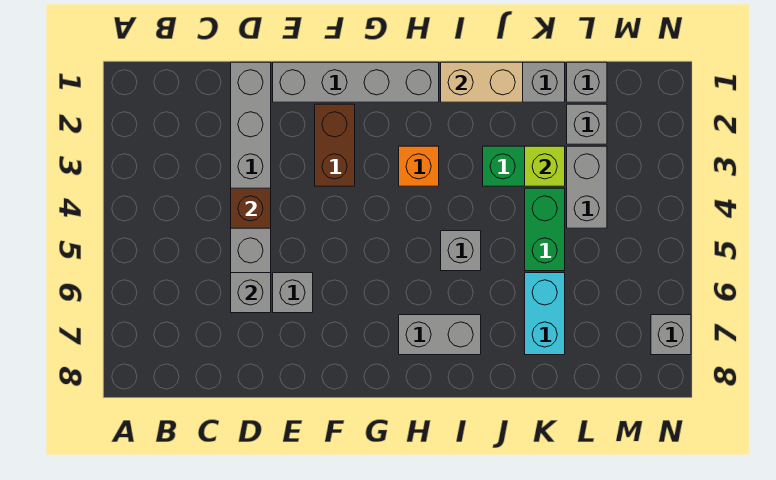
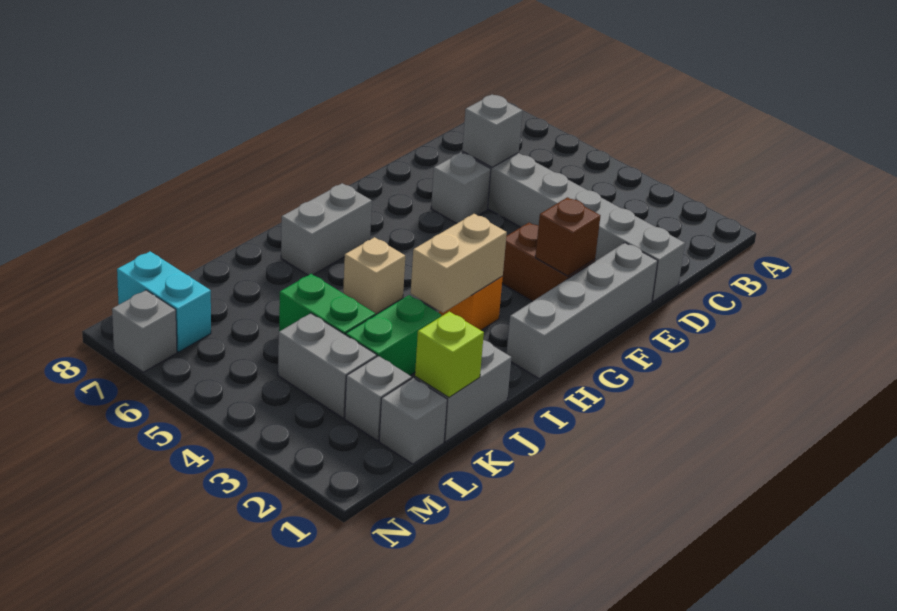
brown brick D4 level 2 -> brown brick F2 level 2
tan brick I1:J1 level 2 -> tan brick H3:I3 level 2
grey brick I5 level 1 -> tan brick I5 level 1
lime brick K3 level 2 -> lime brick K1 level 2
cyan brick K6:K7 level 1 -> cyan brick M7:M8 level 1

